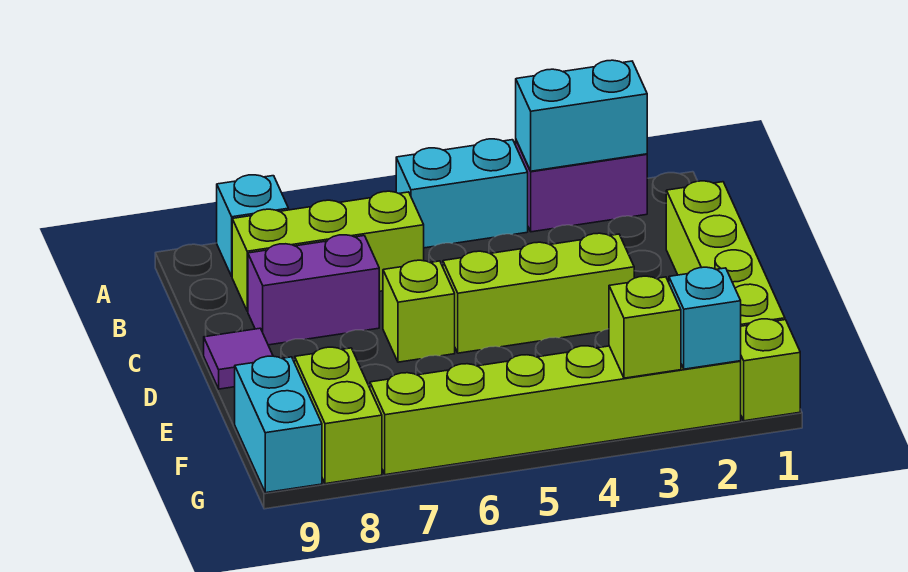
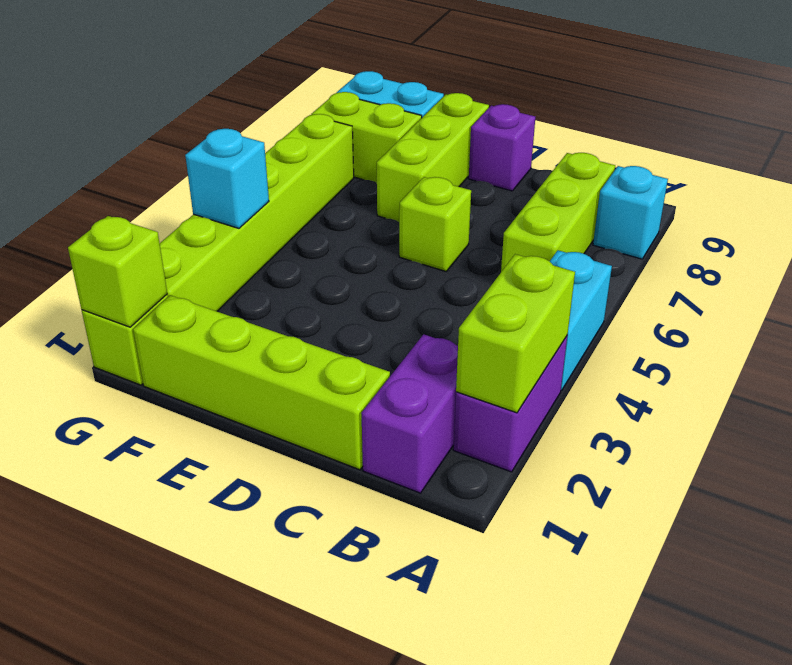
cyan brick A2:A3 level 2 -> lime brick A2:A3 level 2
purple brick C7:C8 level 1 -> purple brick B1:B2 level 1
lime brick D3:D5 level 1 -> lime brick E7:E9 level 1
purple tile D9 level 1 -> purple brick D9 level 1
cyan brick G2 level 2 -> cyan brick G4 level 2
lime brick G3 level 2 -> lime brick G1 level 2

